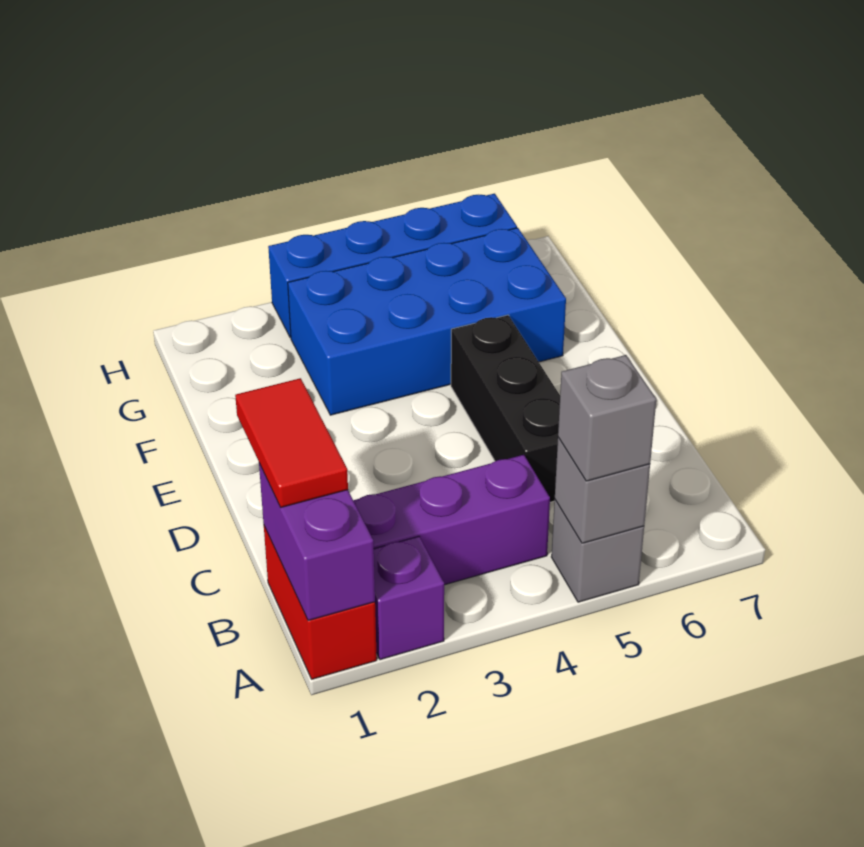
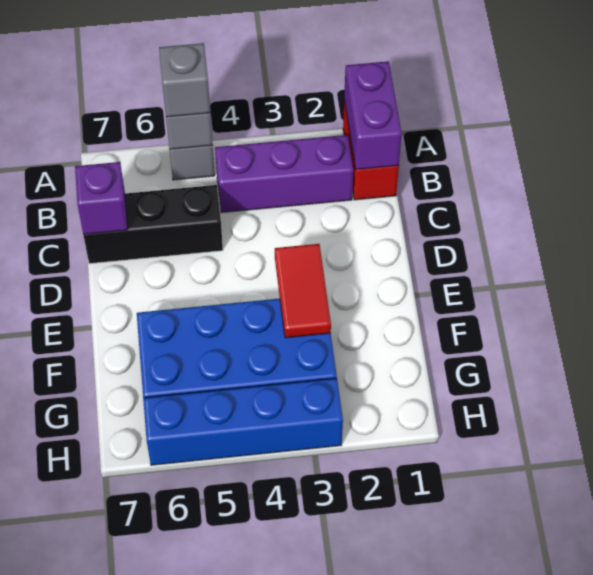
purple brick A2 level 1 -> purple brick C7 level 2
red tile B1:C1 level 3 -> red tile E3:F3 level 2
black brick C5:E5 level 1 -> black brick C5:C7 level 1

